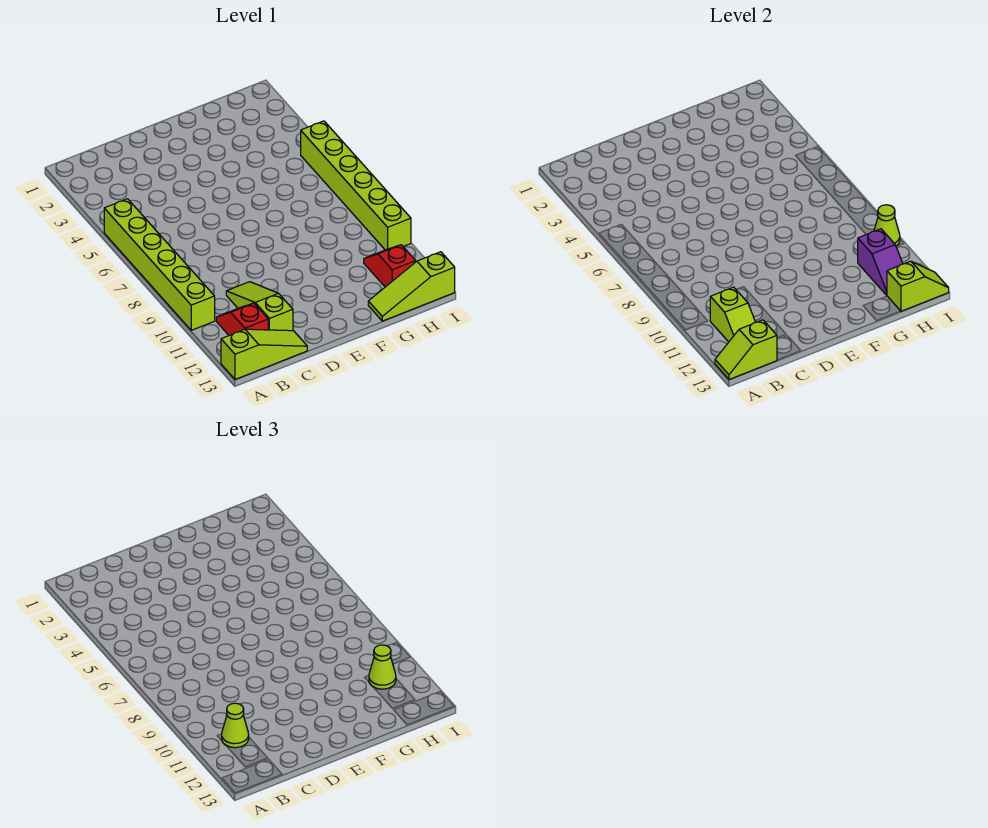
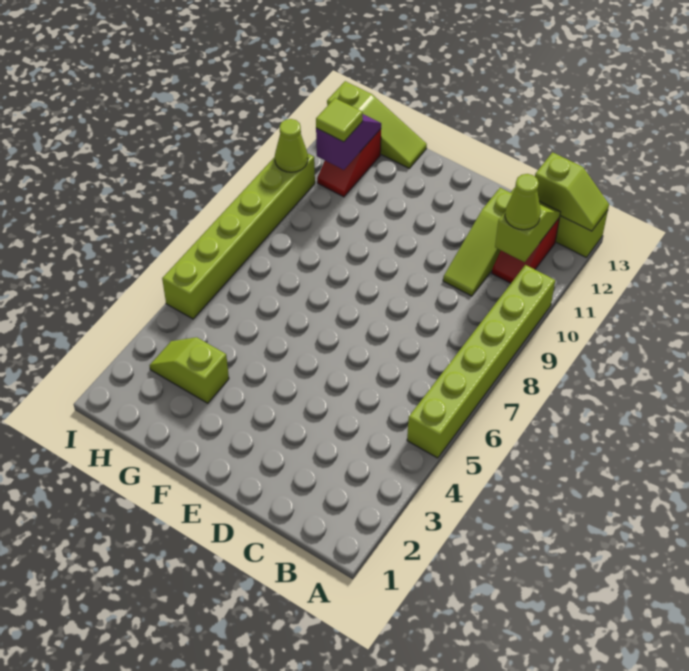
lime cone H11 level 3 -> lime tile H11 level 3
lime slope H13:I13 level 2 top H -> lime slope G3:H3 level 1 top G

